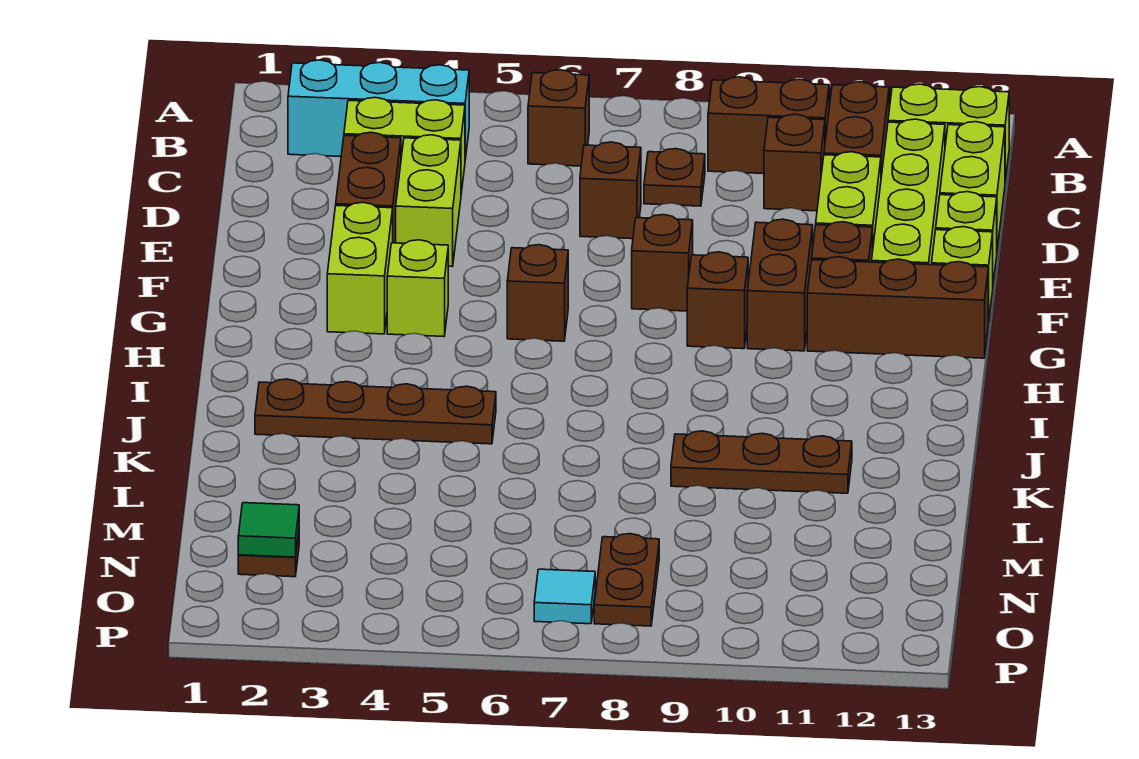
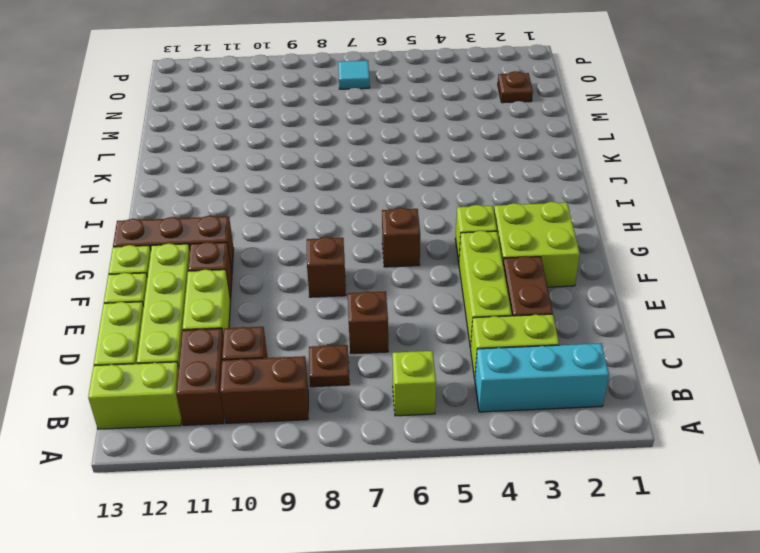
brown brick B6 level 1 -> lime brick B6 level 1
lime brick D4:E4 level 1 -> lime brick D4:F4 level 1
lime brick F3:G3 level 1 -> lime brick F2:G3 level 1
brown brick F10:G10 level 1 -> none
brown brick G9 level 1 -> none
brown plate J2:J5 level 1 -> none
brown plate K9:K11 level 1 -> none
green tile N2 level 2 -> none
brown plate N8:O8 level 1 -> none

